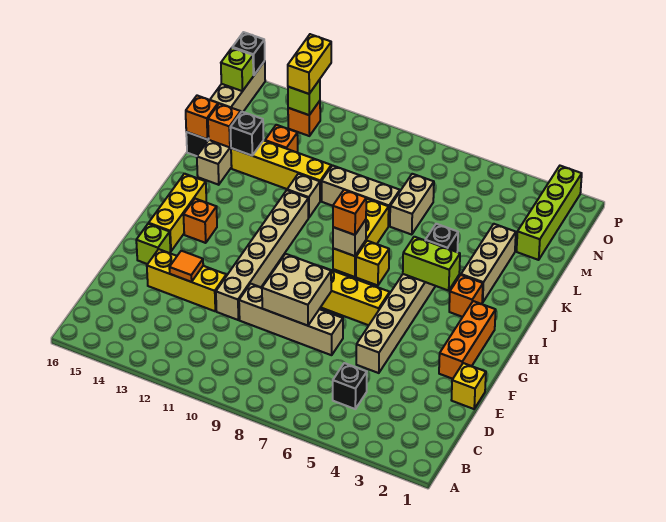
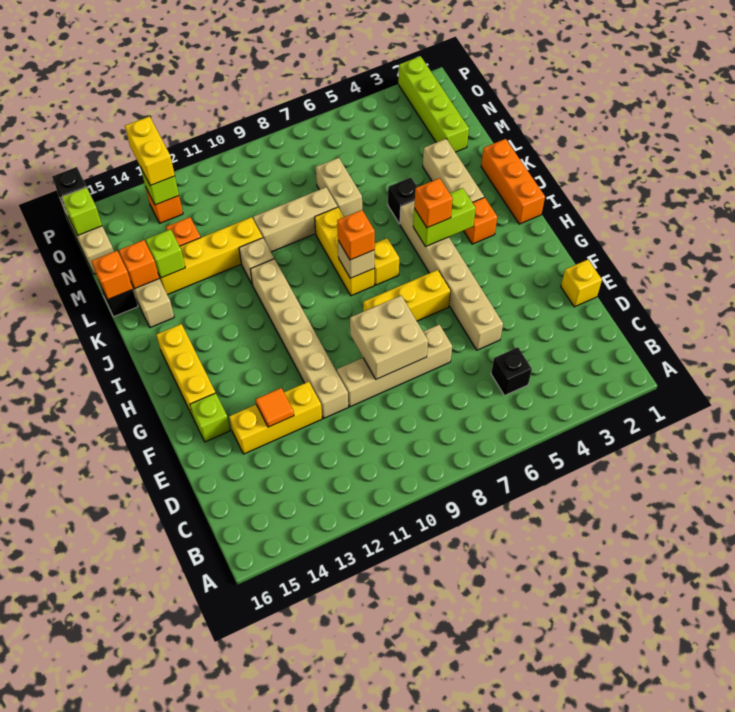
orange brick F2:H2 level 1 -> orange brick I1:K1 level 1
orange brick H14 level 1 -> orange brick I5 level 3
black brick L14 level 2 -> lime brick L14 level 2

